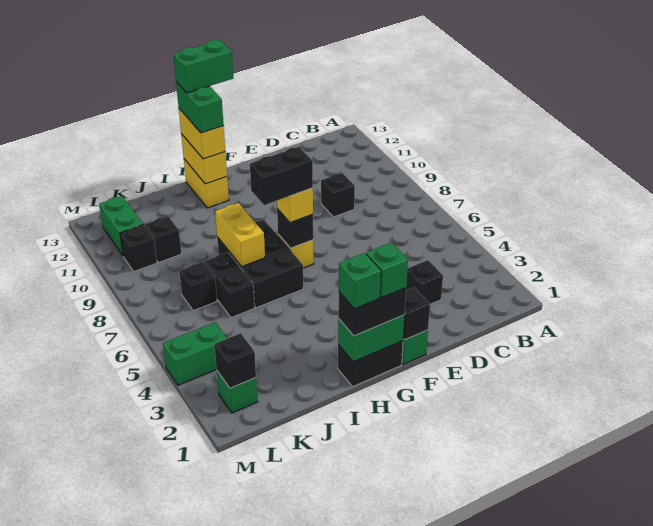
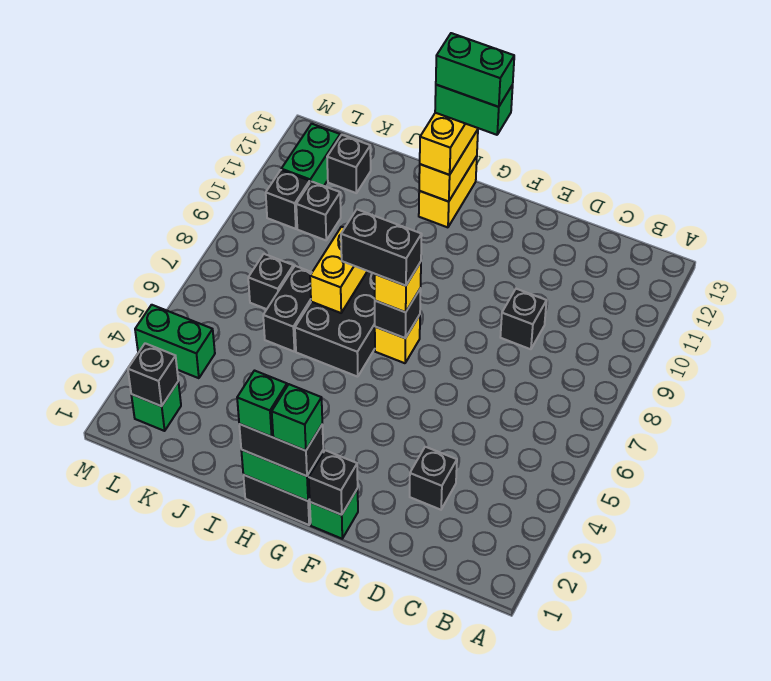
green brick H12:H13 level 4 -> green brick G13:H13 level 4
none -> black brick K12 level 1

